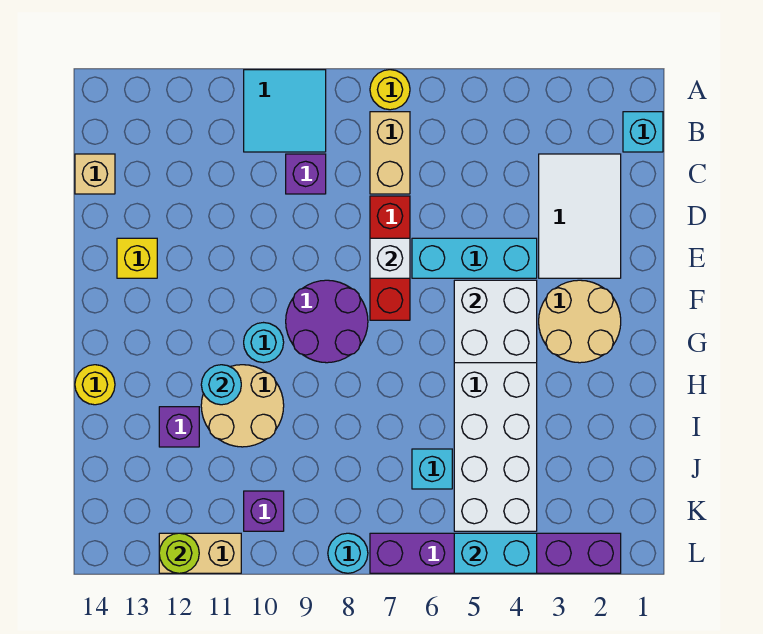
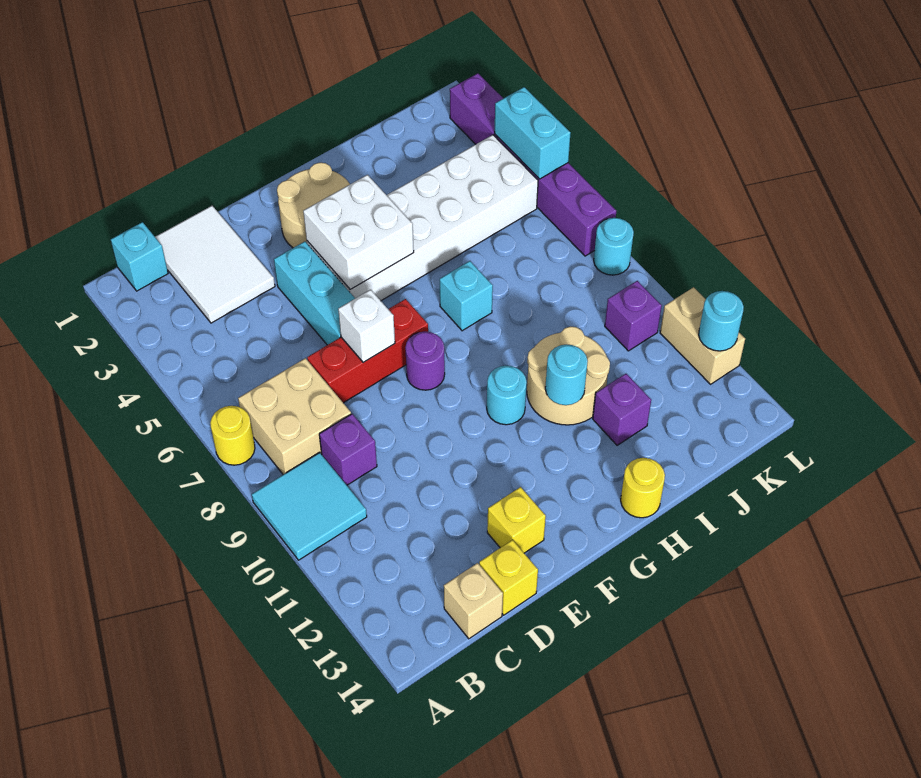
tan brick B7:C7 level 1 -> tan brick B7:C8 level 1
white tile C2:E3 level 1 -> white tile C1:D3 level 1
none -> yellow brick D14 level 1
purple round brick F8:G9 level 1 -> purple round brick F8 level 1
cyan brick J6 level 1 -> cyan brick H7 level 1
lime round brick L12 level 2 -> cyan round brick L12 level 2

